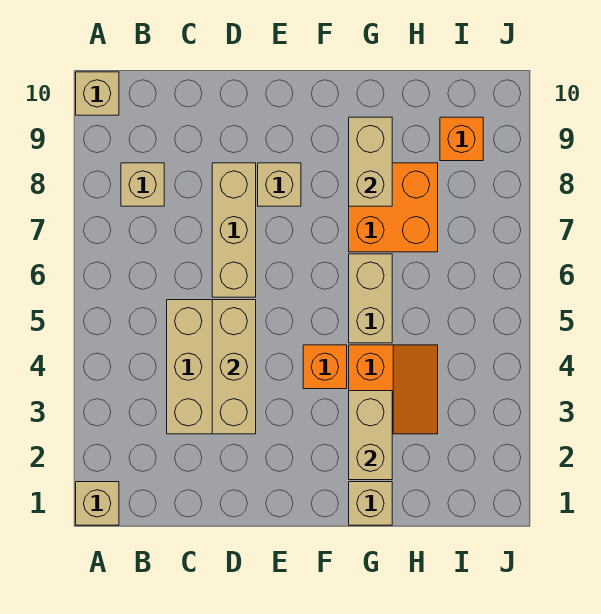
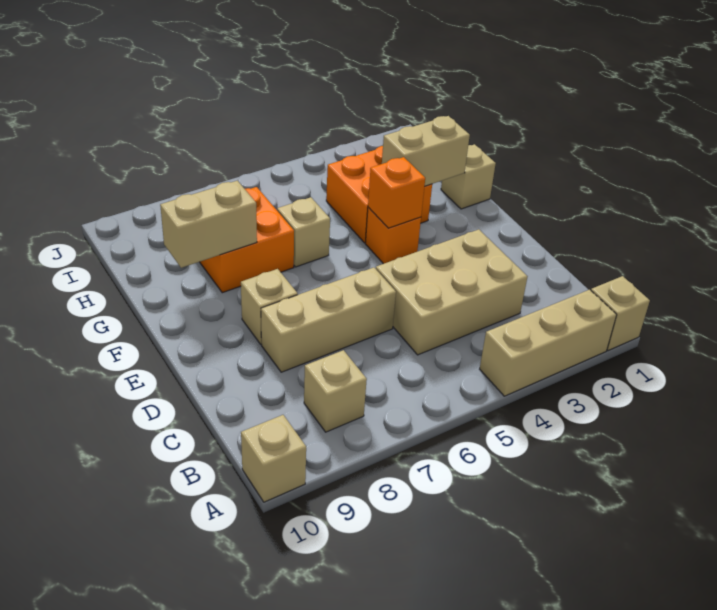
tan brick D3:D5 level 2 -> tan brick A2:A4 level 1
orange slope G3:H4 level 1 top G -> orange brick G3:H4 level 1
tan brick G5:G6 level 1 -> tan brick G6 level 1
orange brick I9 level 1 -> orange brick F4 level 2

